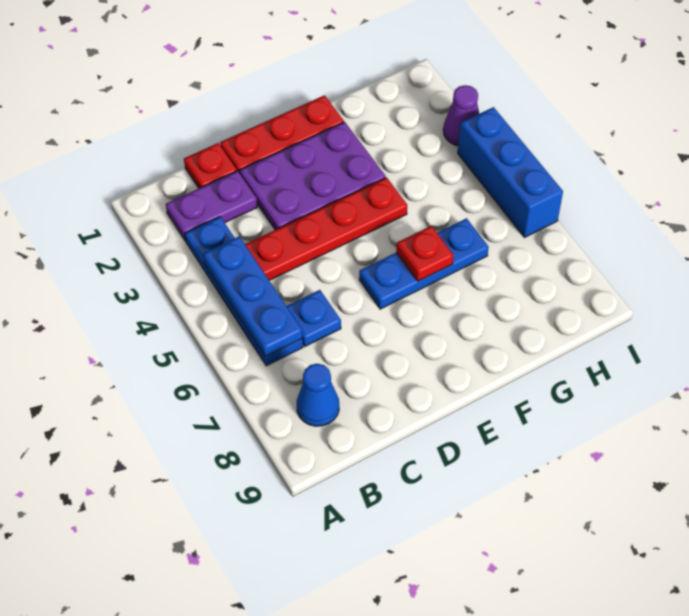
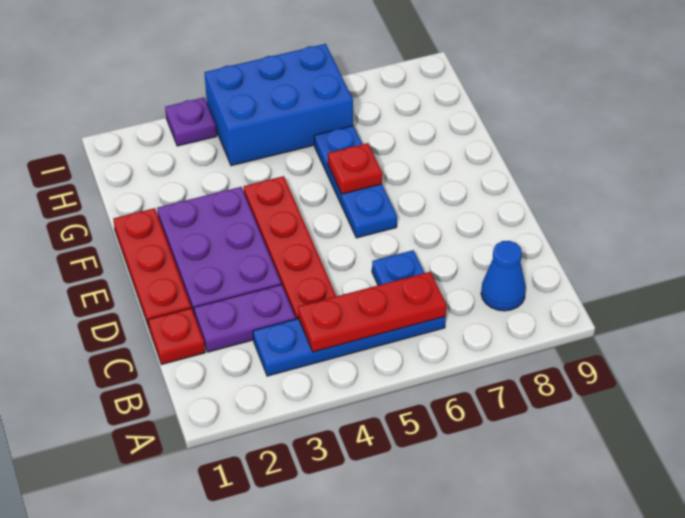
purple plate B2:C2 level 1 -> purple plate C2:C3 level 1
blue plate B4:B6 level 2 -> red plate B4:B6 level 2
purple cone I3 level 1 -> purple plate I3 level 1
blue brick I4:I6 level 1 -> blue brick H4:I6 level 1

